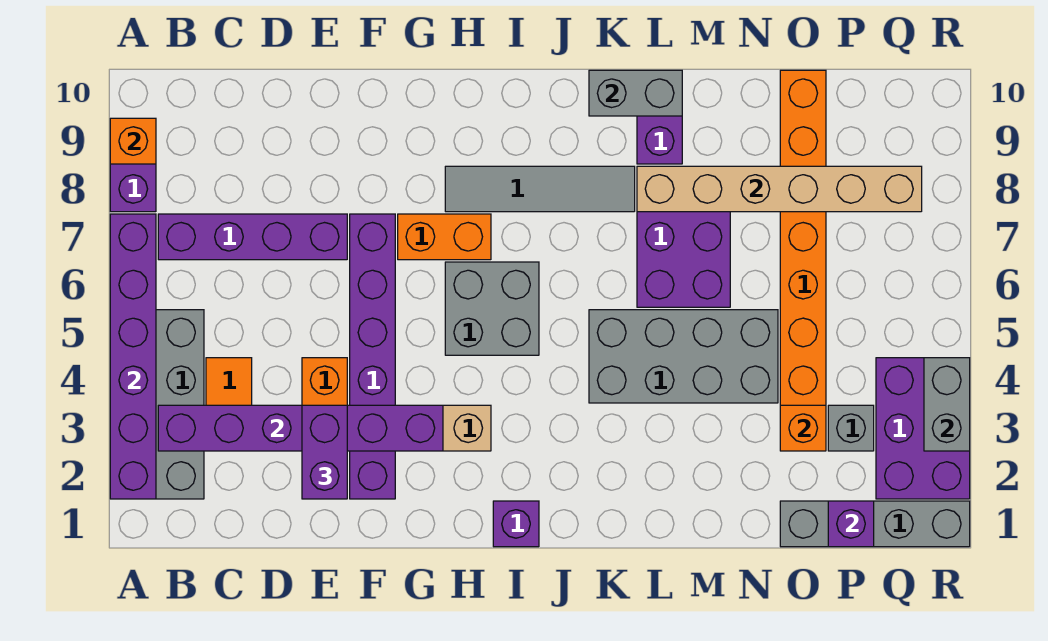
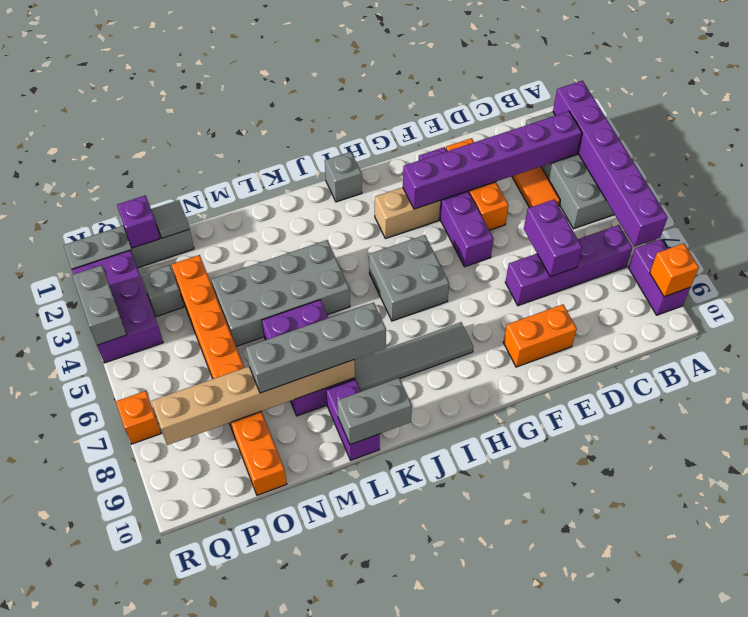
purple brick E2:E3 level 3 -> purple brick D6:D7 level 2
purple brick F2:F7 level 1 -> purple brick F2:F5 level 1
orange brick G7:H7 level 1 -> orange brick E9:F9 level 1
purple brick I1 level 1 -> grey brick I1 level 1
none -> grey brick K8:N8 level 3
none -> grey tile O1 level 2
orange brick O3 level 2 -> orange brick R7 level 1

